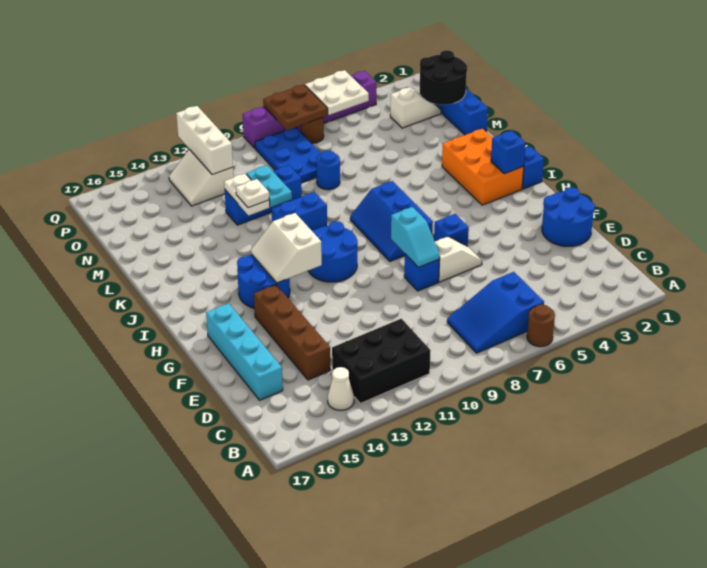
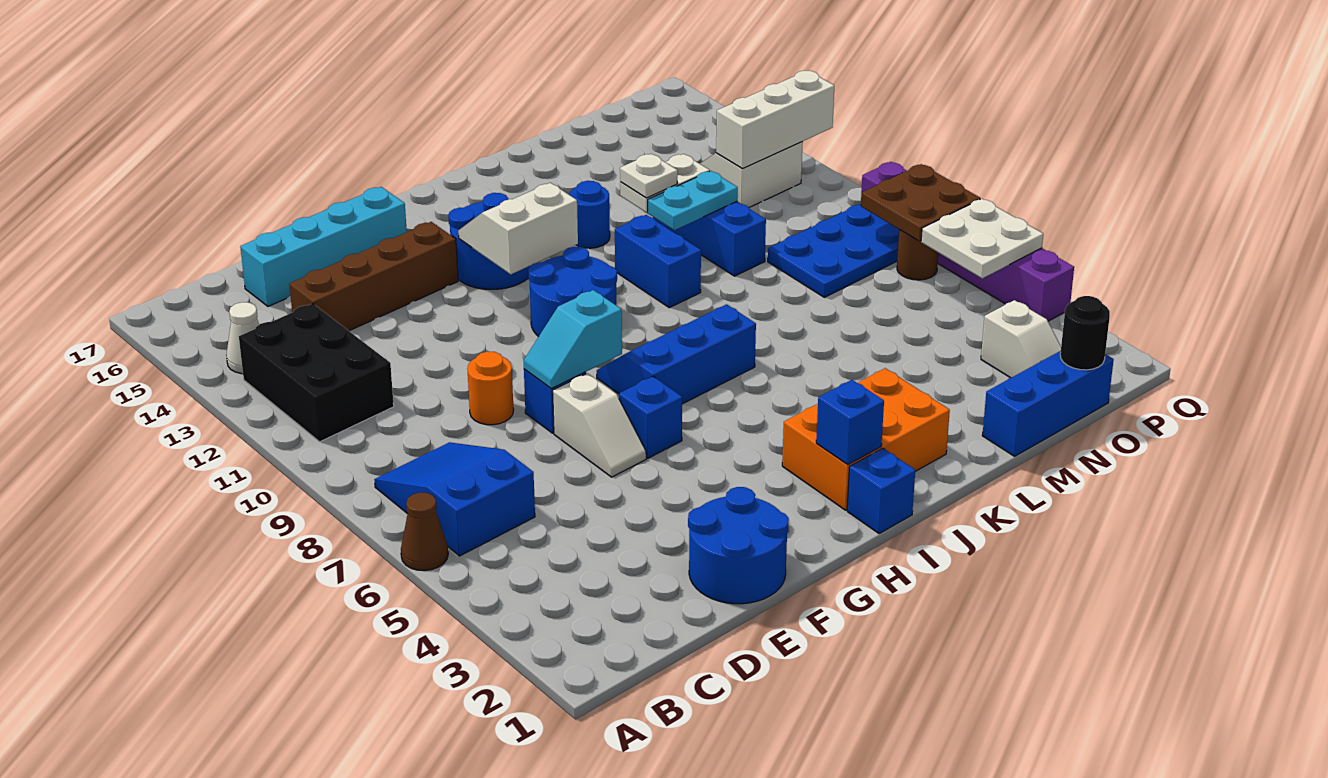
brown round brick A6 level 1 -> brown cone A6 level 1
none -> orange round brick E9 level 1
blue round brick M8 level 1 -> blue round brick K13 level 1
black round brick N1:O2 level 2 -> black round brick O1 level 2

